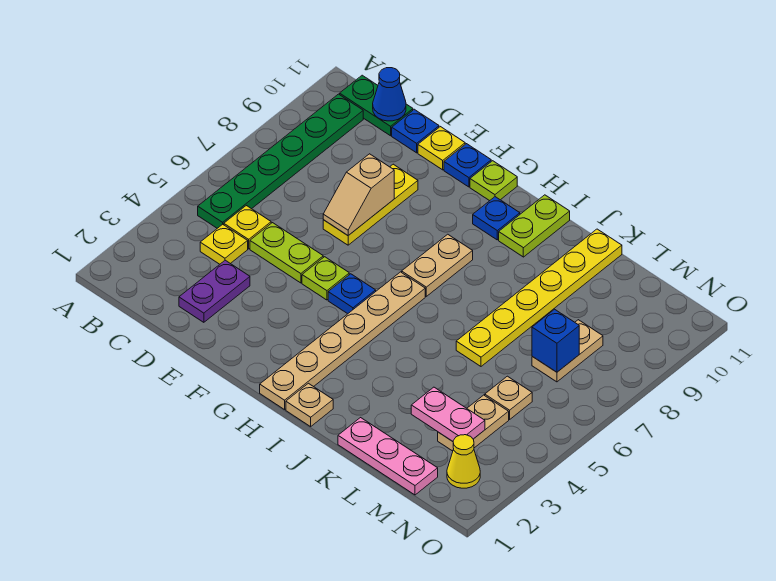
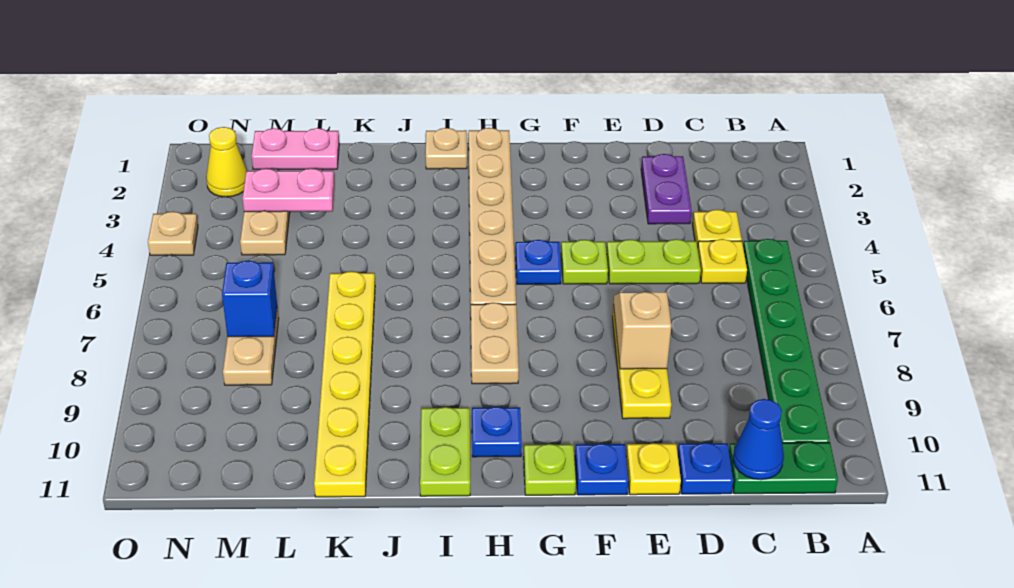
pink plate K1:M1 level 1 -> pink plate L1:M1 level 1
tan plate M5 level 1 -> tan plate O4 level 1

